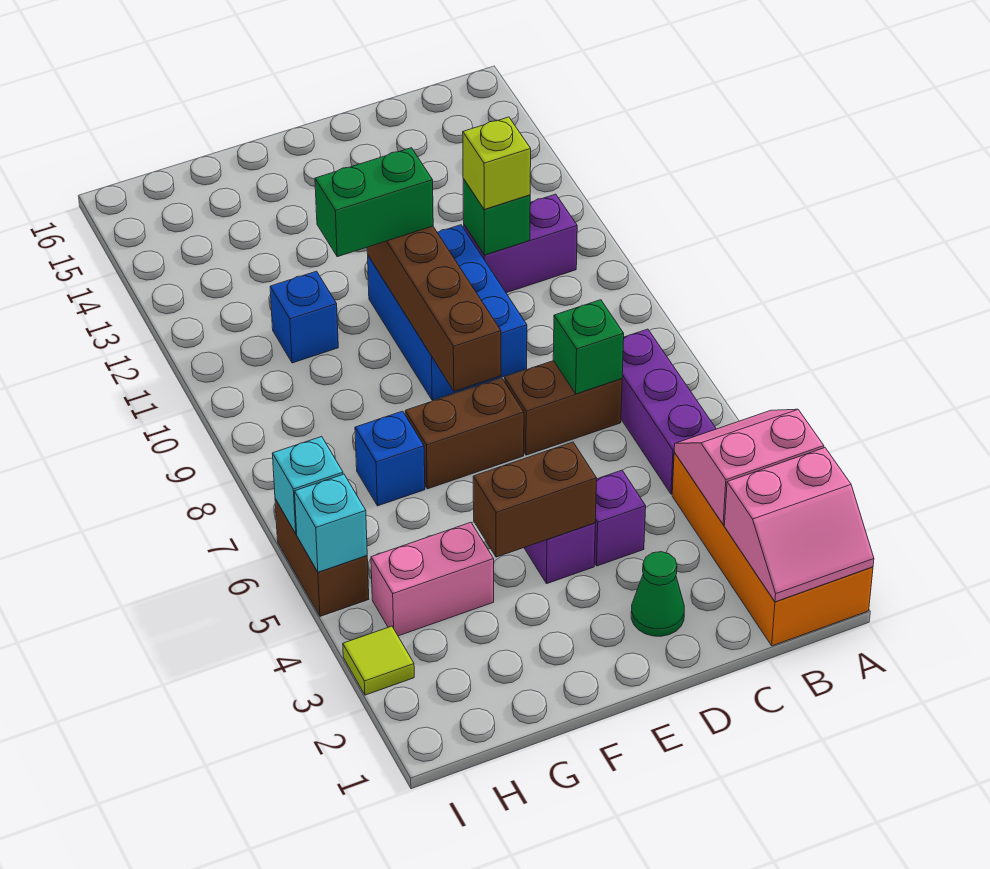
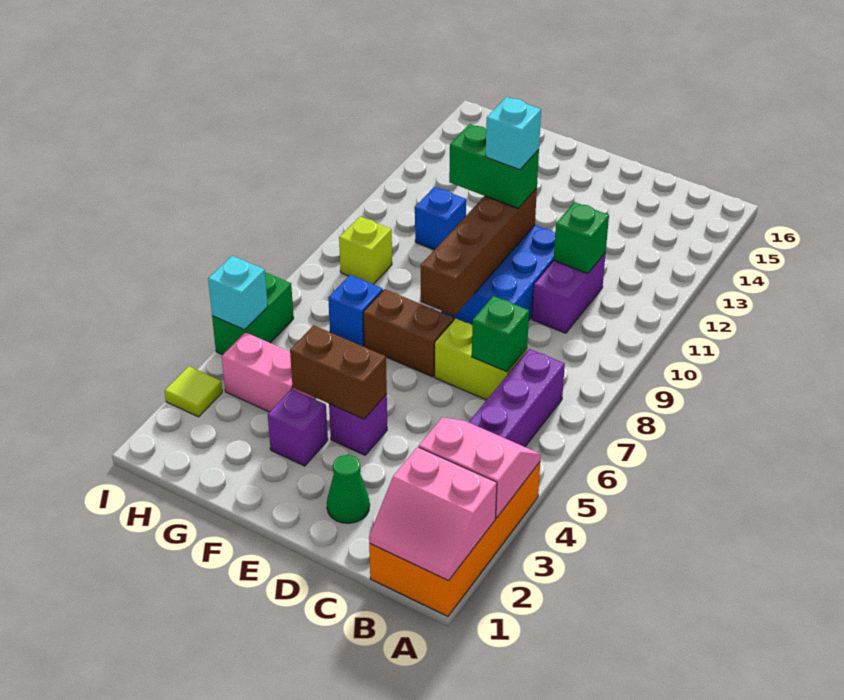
purple brick B11:C11 level 1 -> purple brick C10:C11 level 1
brown brick C7:D7 level 1 -> lime brick C7:D7 level 1
lime brick C11 level 3 -> lime brick H9 level 1
purple brick D4 level 1 -> purple brick F3 level 1
brown brick I5:I6 level 1 -> green brick I5:I6 level 1
cyan brick I6 level 2 -> cyan brick E11 level 4

